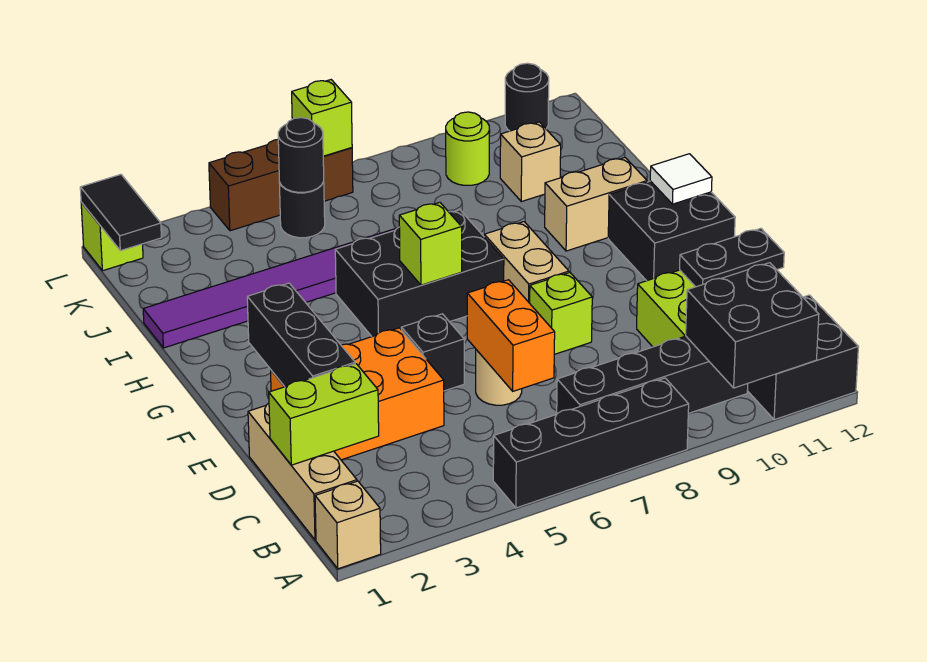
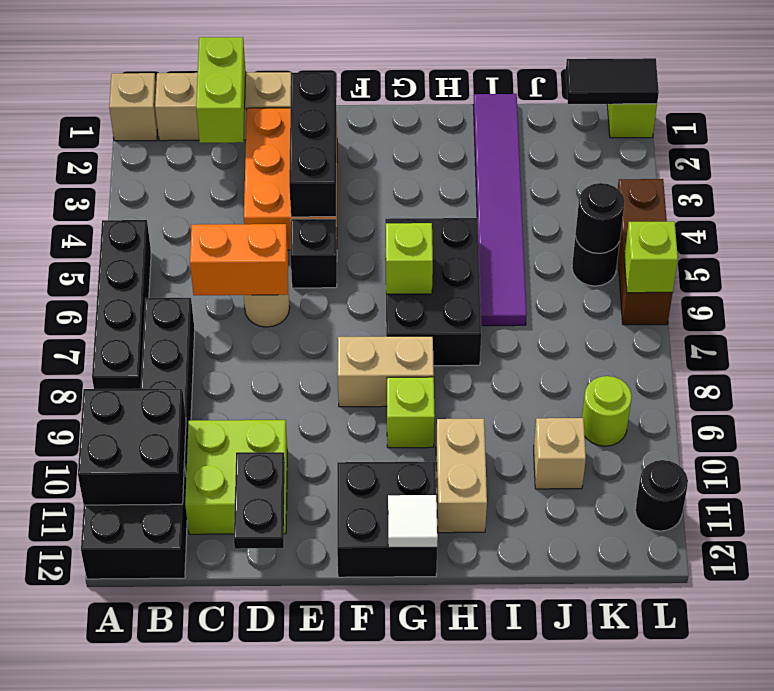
black brick D2:F2 level 2 -> black brick E2:E4 level 2
lime brick E8 level 1 -> lime brick G9 level 1

